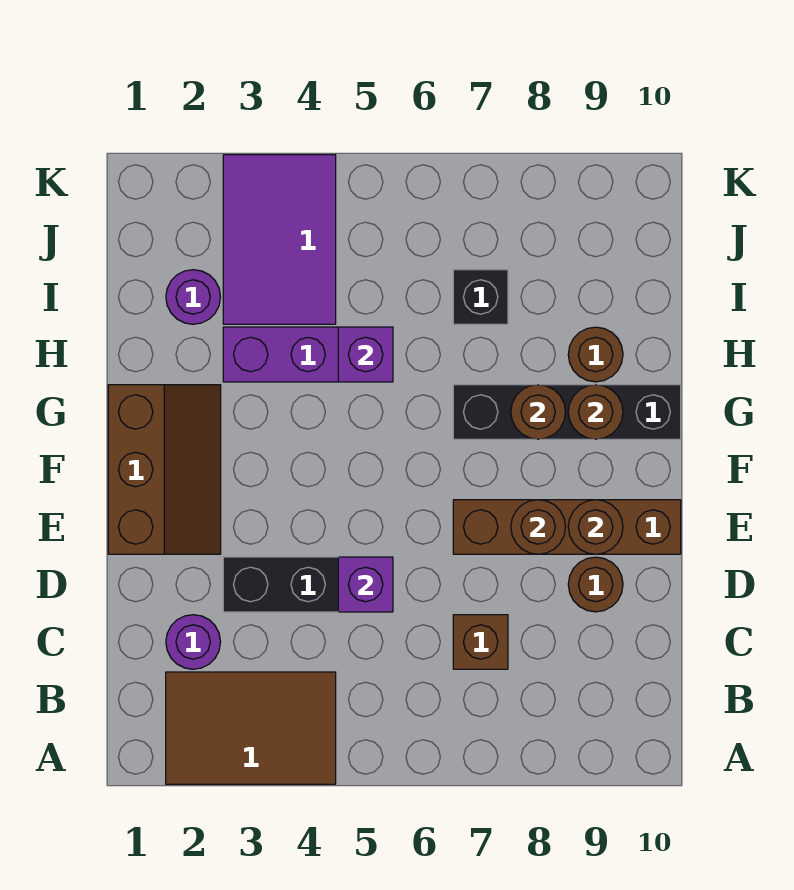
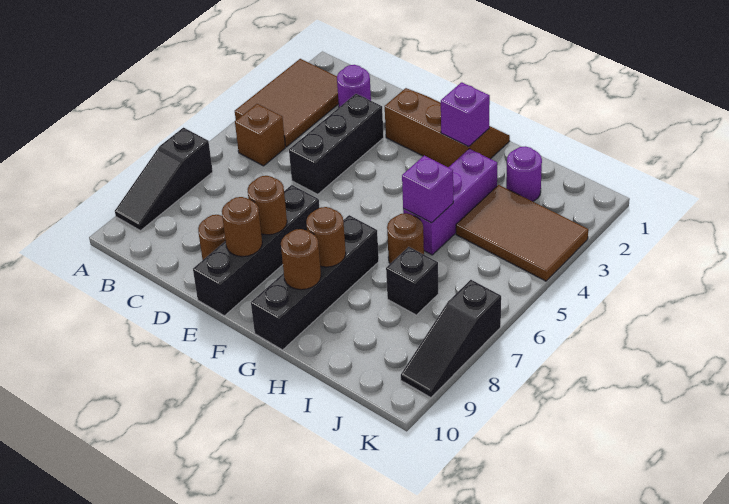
none -> black slope A7:A9 level 1 top 7
brown brick C7 level 1 -> brown brick B5 level 1
purple brick D5 level 2 -> purple brick G2 level 2
brown slope E1:G2 level 1 top 1 -> brown slope E1:G2 level 1 top 2
brown brick E7:E10 level 1 -> black brick E7:E10 level 1
brown round brick H9 level 1 -> brown round brick H6 level 1
purple tile I3:K4 level 1 -> brown tile I3:K4 level 1
none -> black slope K7:K9 level 1 top 7

